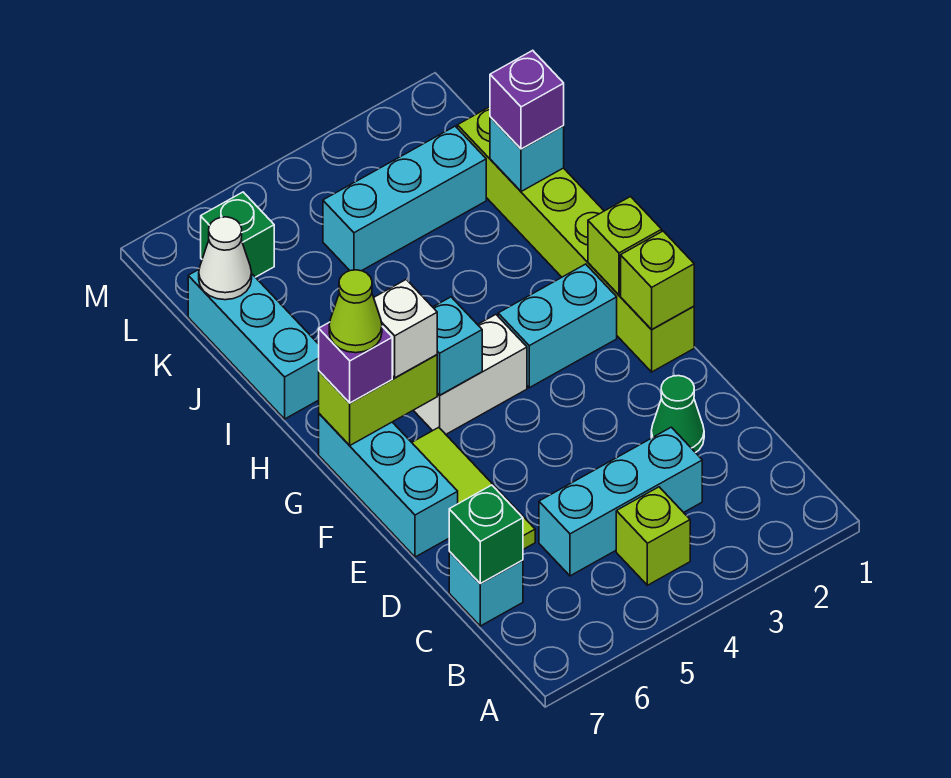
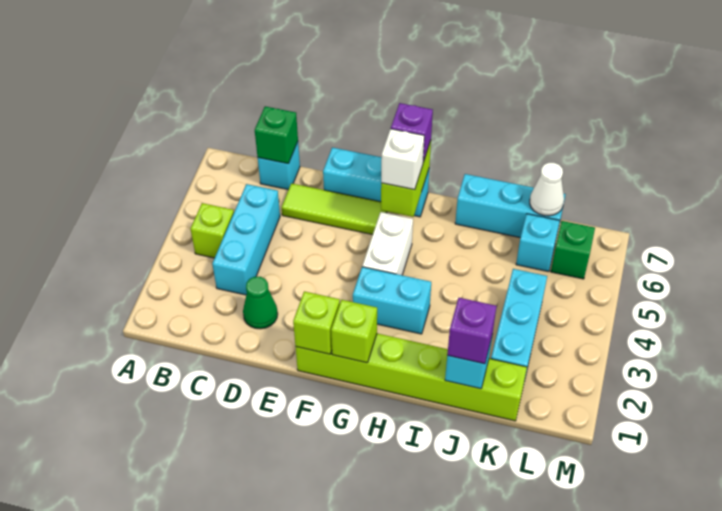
cyan brick G2:G3 level 1 -> cyan brick G3:H3 level 1
cyan brick G5 level 2 -> cyan brick K6 level 1
lime cone G7 level 4 -> none

